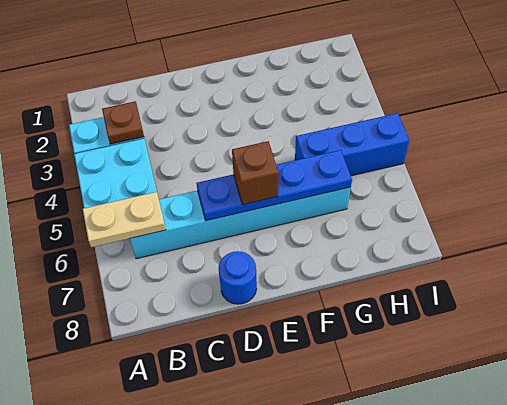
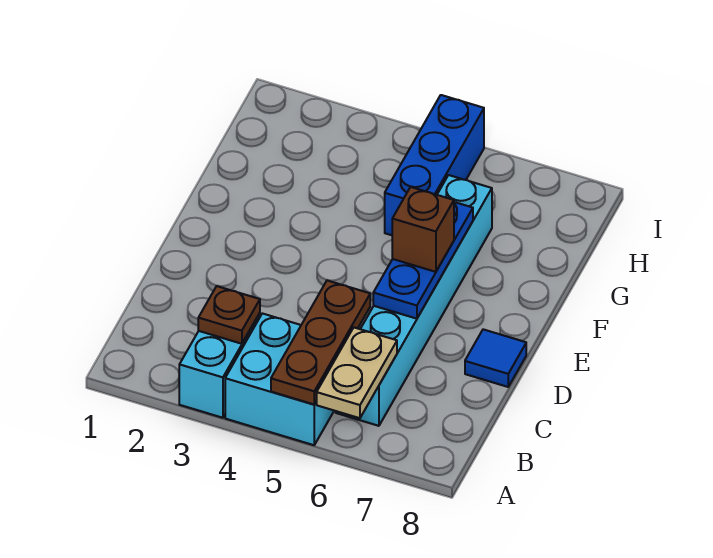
none -> brown plate A5:C5 level 2
blue plate D6:G6 level 2 -> blue plate D6:F6 level 2
blue round brick D8 level 1 -> blue tile D8 level 1

